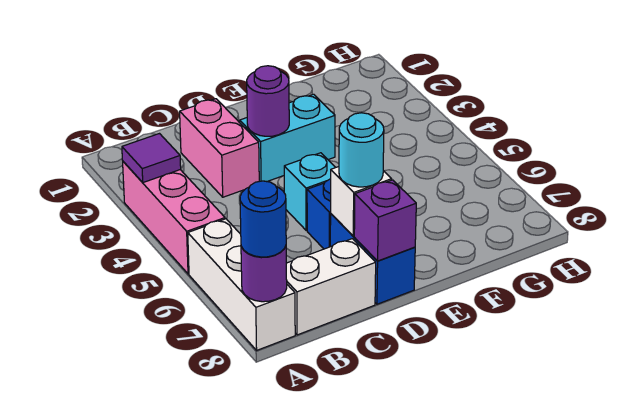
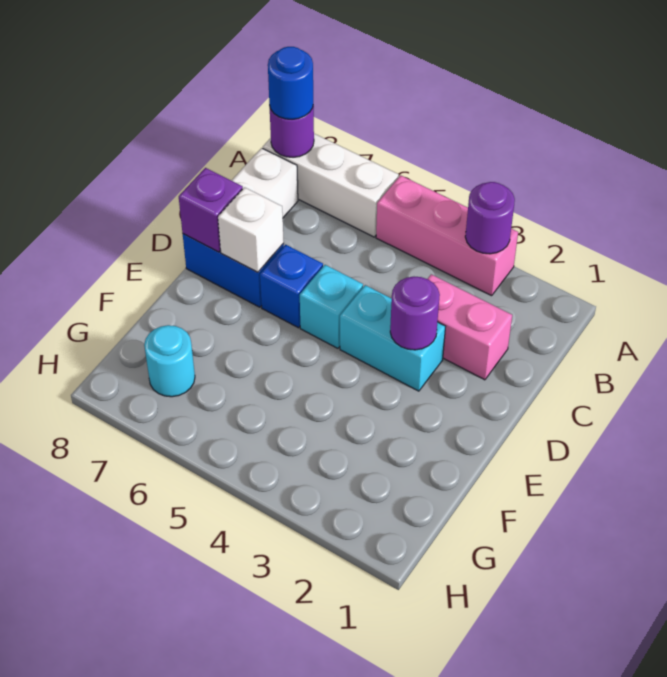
purple tile A3 level 2 -> purple round brick A3 level 2
cyan brick D3:E3 level 1 -> cyan brick D3:D4 level 1
cyan round brick D7 level 3 -> cyan round brick G7 level 1

